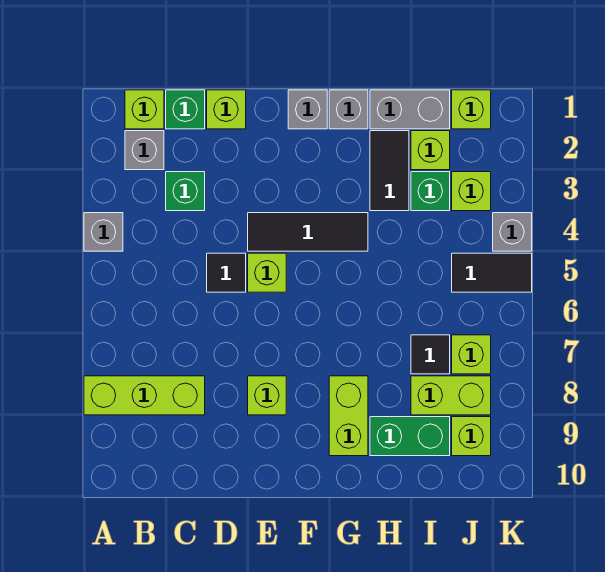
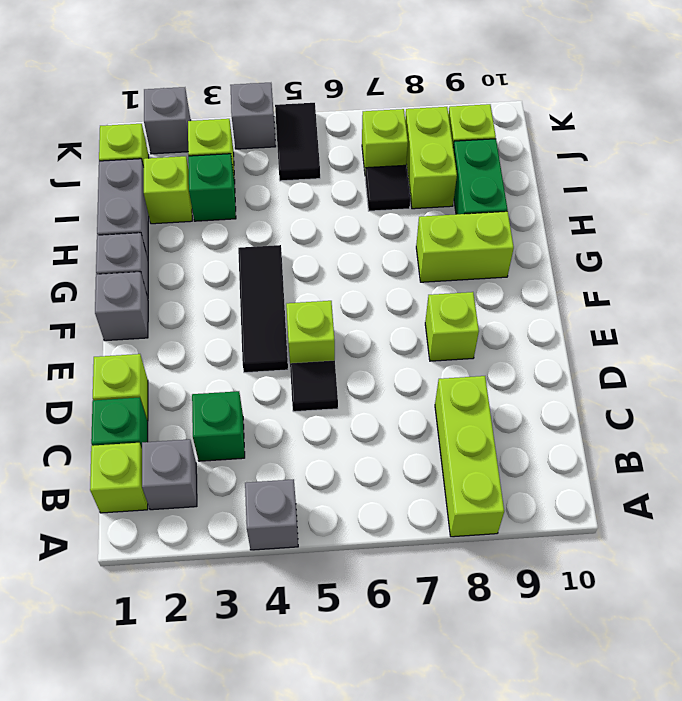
black tile H2:H3 level 1 -> none
none -> grey brick K2 level 1

